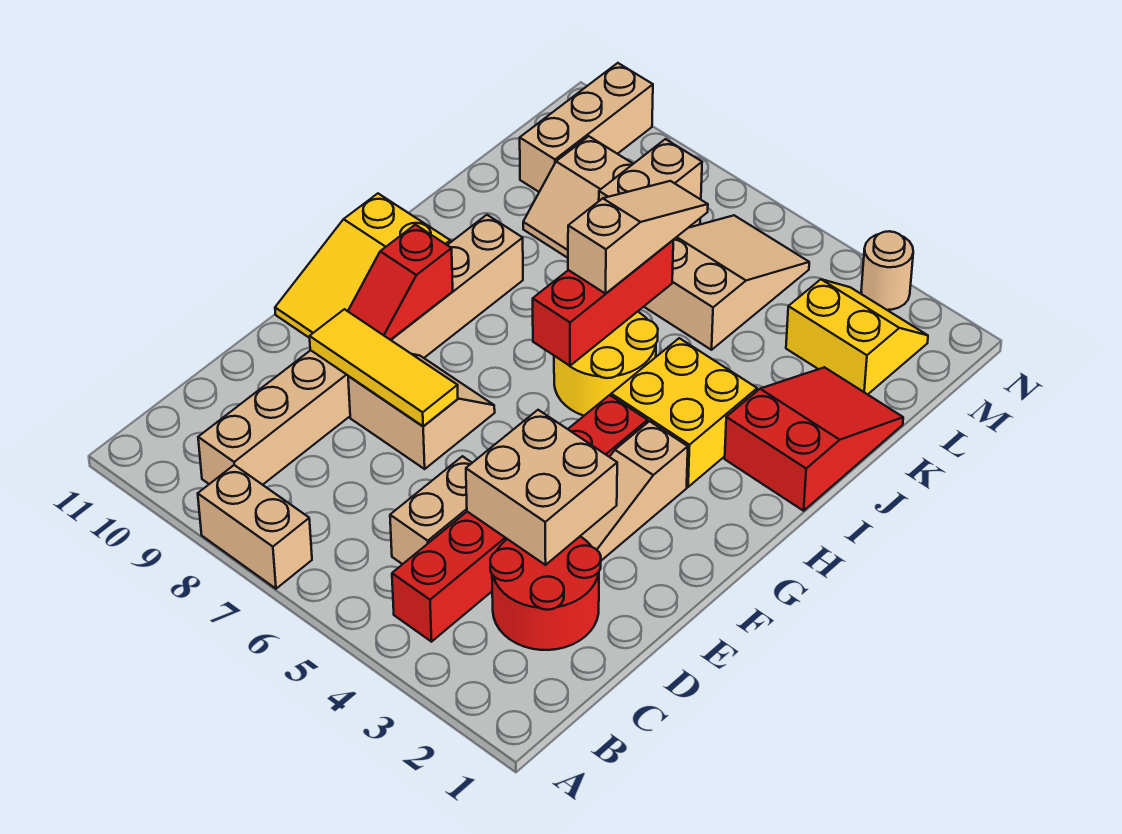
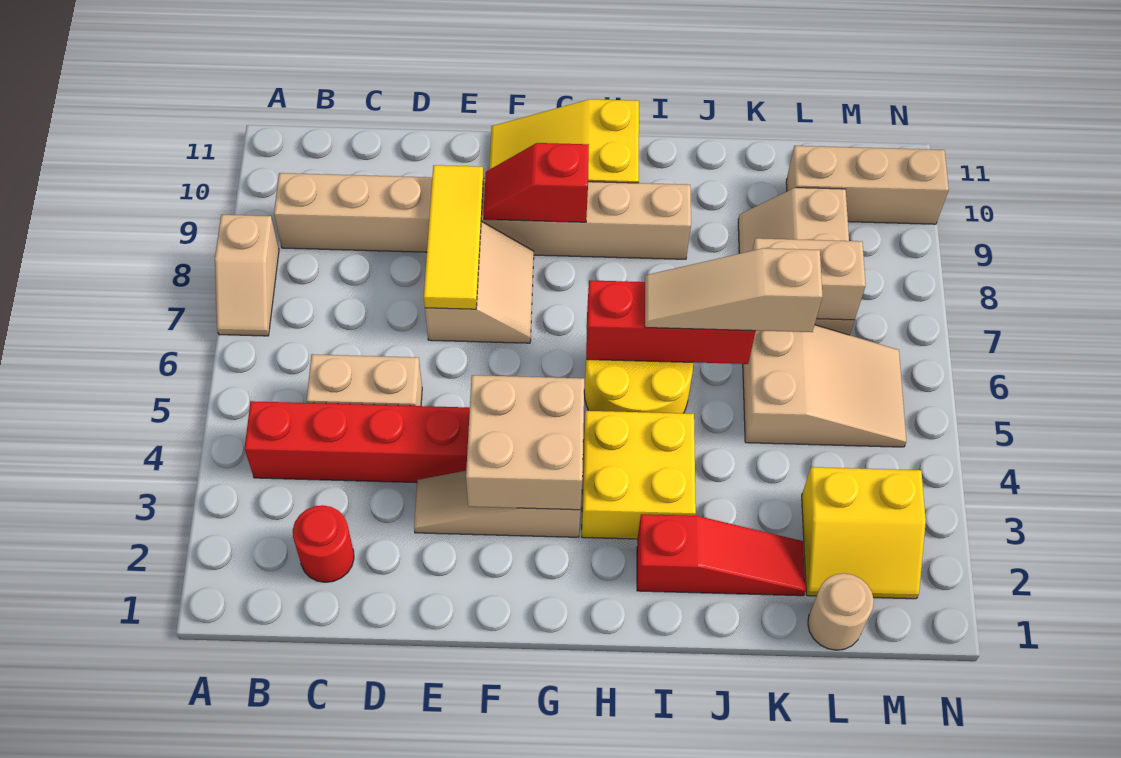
tan brick A7:A8 level 1 -> tan slope A7:A8 level 1 top 8
red round brick C2:D3 level 1 -> red round brick C2 level 1
tan brick D3:E4 level 2 -> tan brick F3:G4 level 2
red slope I1:K2 level 1 top I -> red slope I2:K2 level 1 top I
tan slope I6:K6 level 3 top I -> tan slope I6:K6 level 3 top K
yellow slope L2:M3 level 1 top L -> yellow slope L2:M3 level 1 top 3
tan round brick N3 level 1 -> tan round brick L1 level 1

